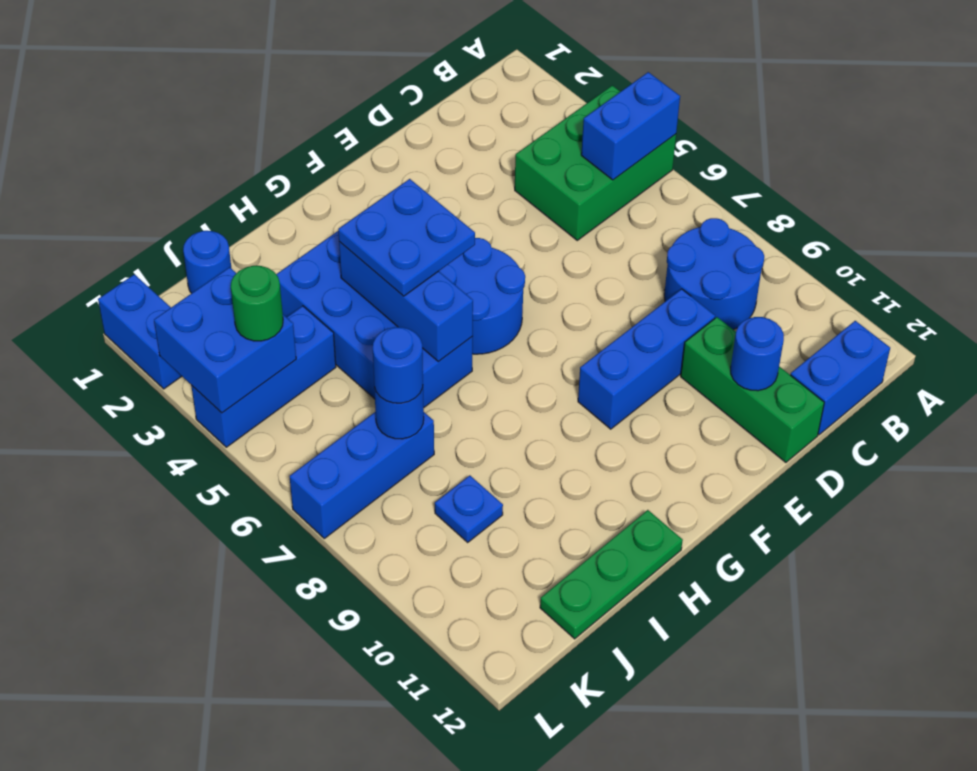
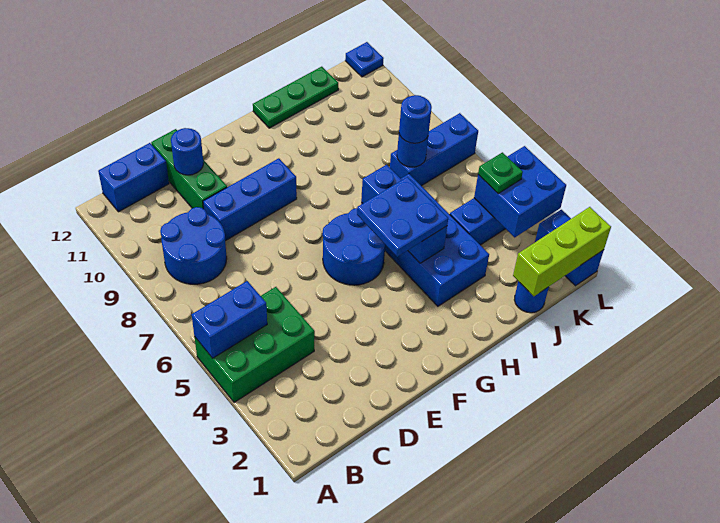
none -> lime brick J1:L1 level 2
blue plate J9 level 1 -> blue plate L12 level 1
green round brick K4 level 3 -> green plate K4 level 3

